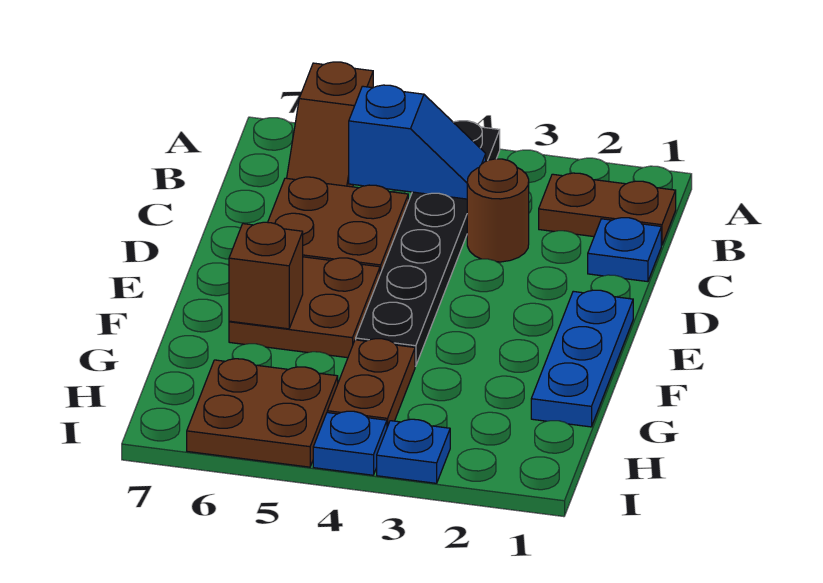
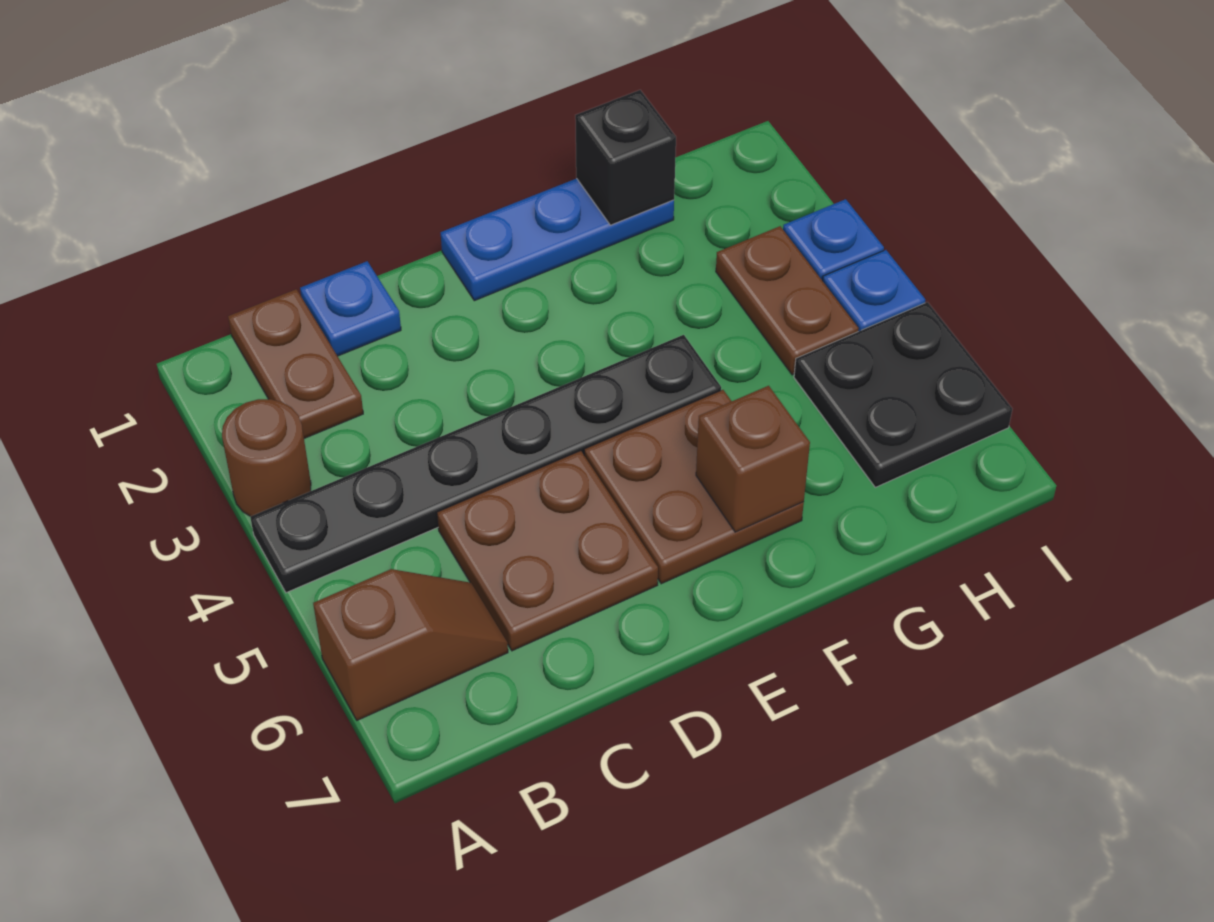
blue slope B4:B5 level 2 top 5 -> none
brown round brick C3 level 1 -> brown round brick A3 level 1
none -> black brick G1 level 2
brown plate G4:H4 level 1 -> brown plate H3:H4 level 1
brown plate H5:I6 level 1 -> black plate H5:I6 level 1

